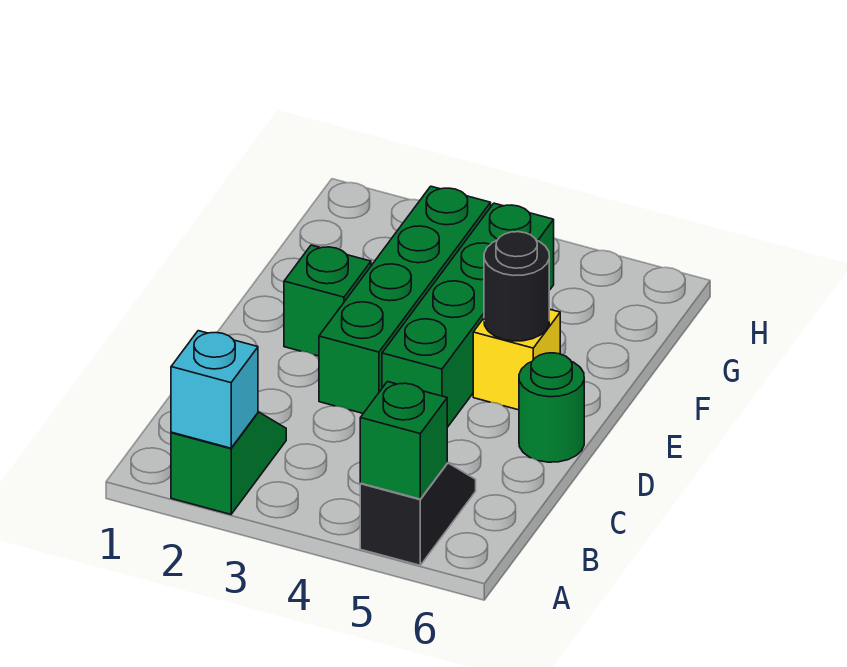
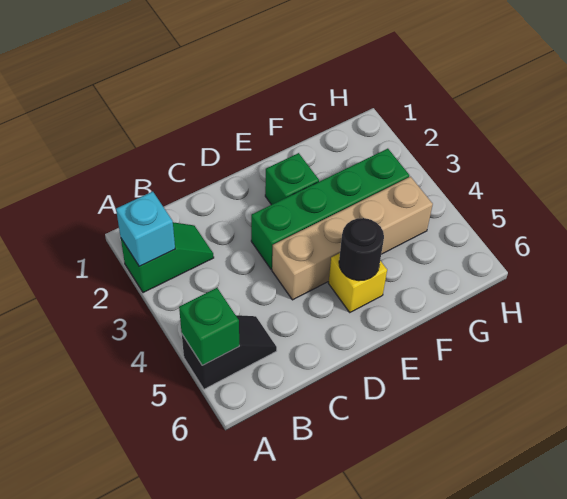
green brick D4:G4 level 1 -> tan brick D4:G4 level 1
green round brick D6 level 1 -> none

